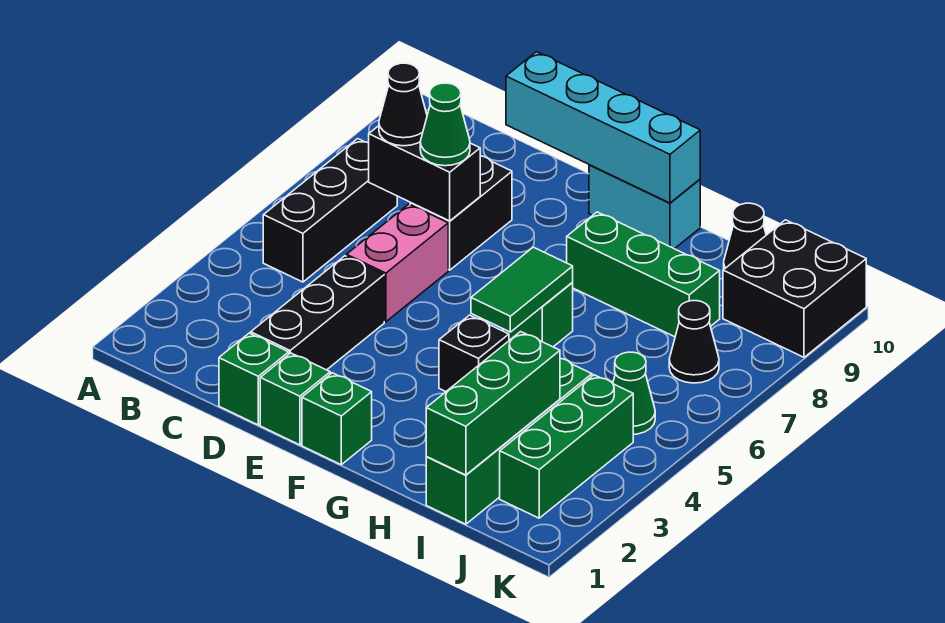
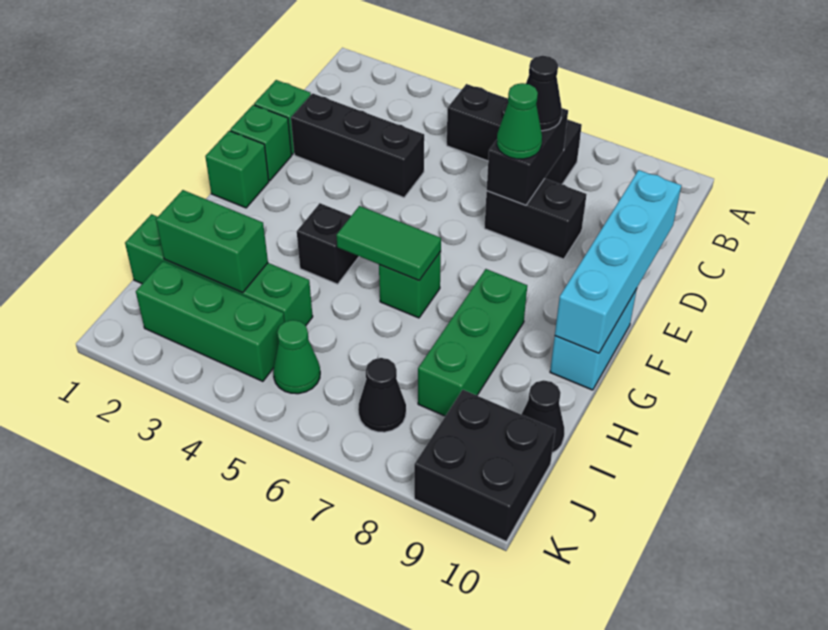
pink brick D5:D6 level 1 -> none
green brick I1:I3 level 2 -> green brick I2:I3 level 2

